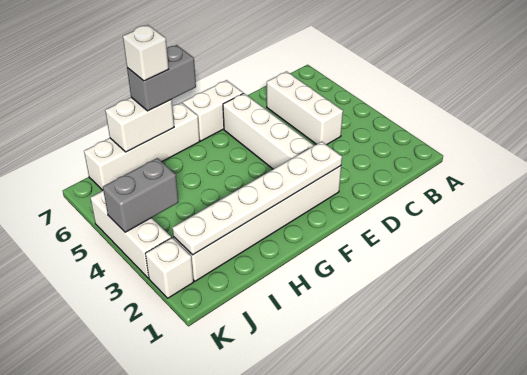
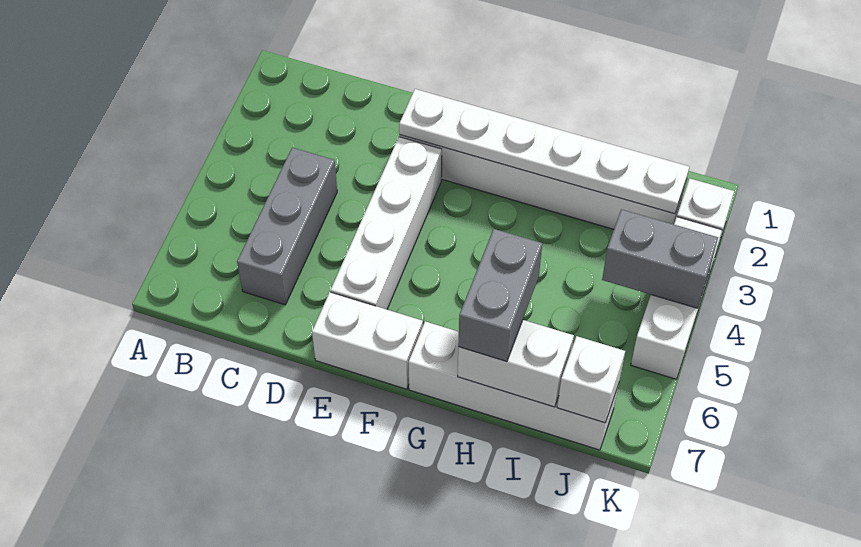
white brick C4:C6 level 1 -> grey brick C4:C6 level 1
grey brick G7:H7 level 3 -> grey brick H6:H7 level 3
white brick H7 level 4 -> white brick J7 level 2

